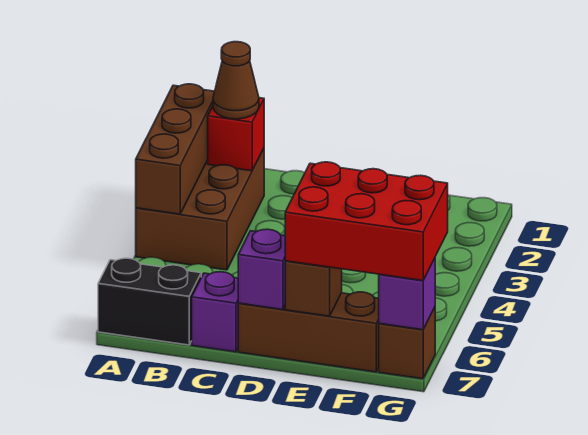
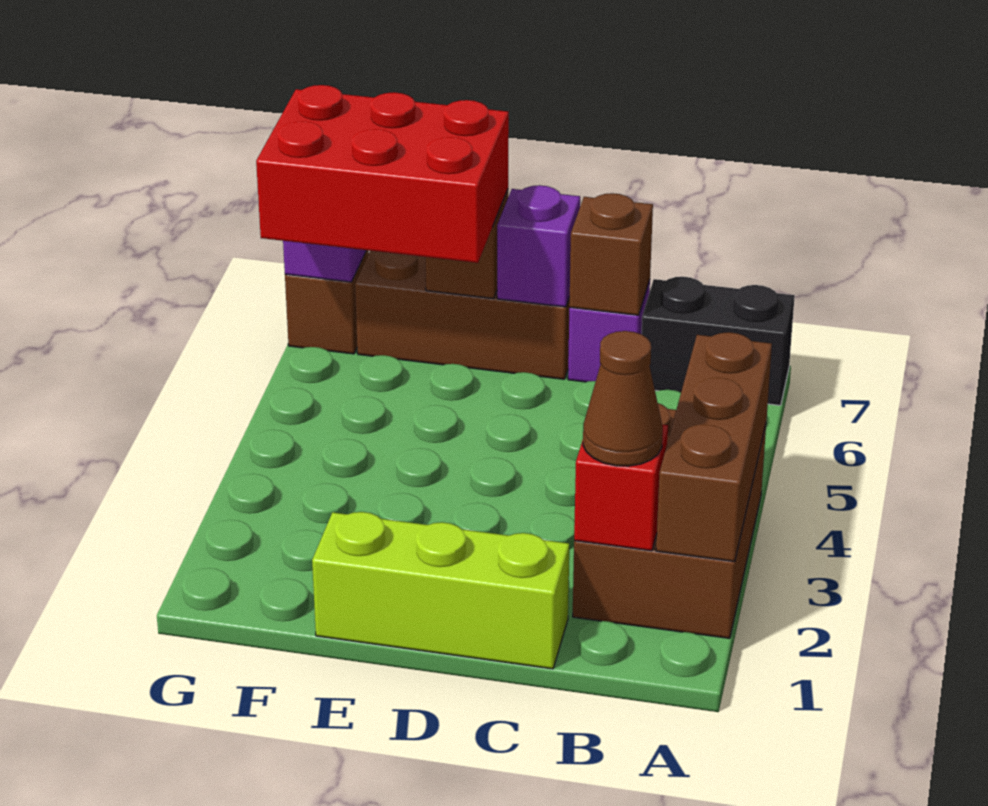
none -> lime brick C1:E1 level 1
none -> brown brick C7 level 2

